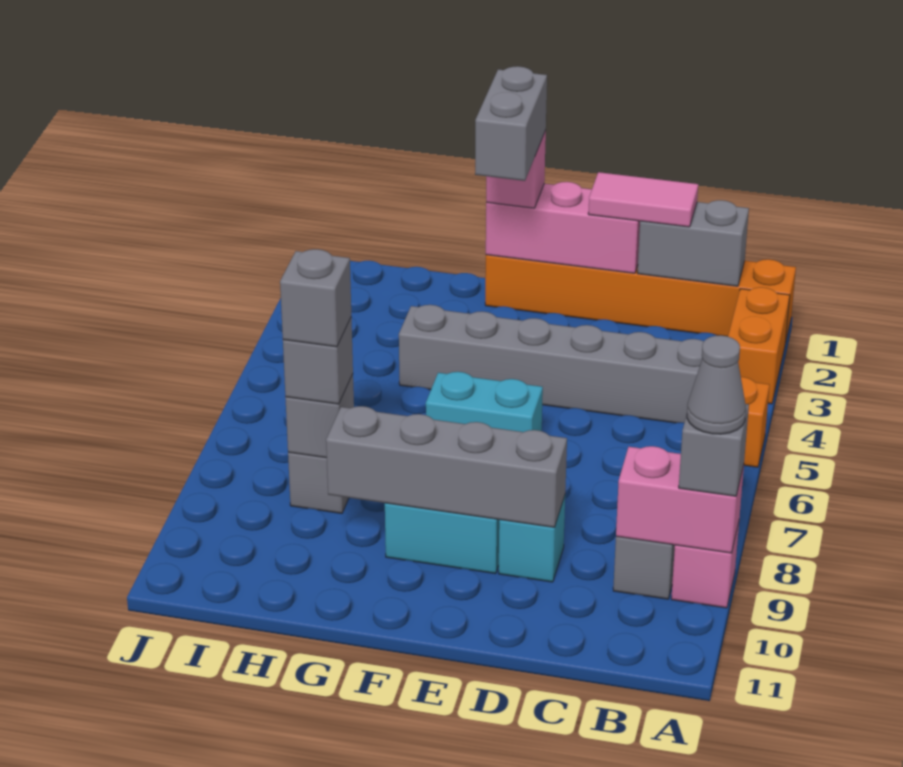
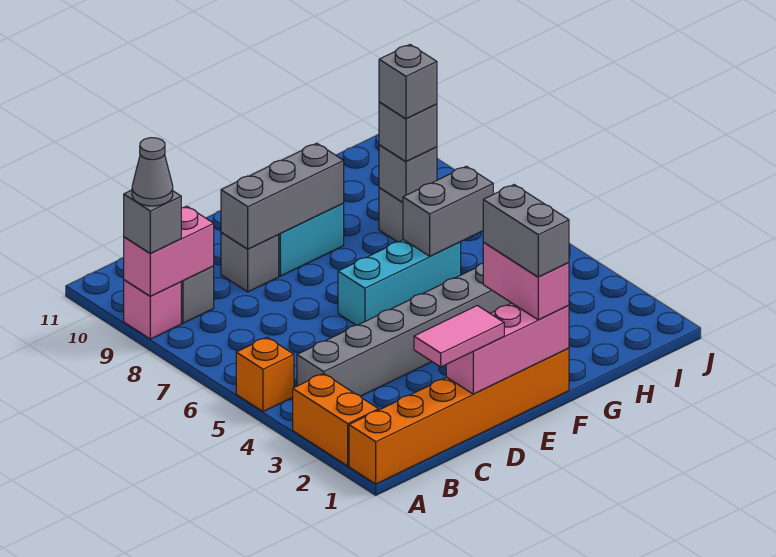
grey brick B1:C1 level 2 -> grey brick G6:H6 level 2
cyan brick D9 level 1 -> grey brick D9 level 1
grey brick D9:G9 level 2 -> grey brick D9:F9 level 2
cyan brick E6:F6 level 1 -> cyan brick E6:G6 level 1
pink brick F1 level 3 -> pink brick F1:F2 level 3

